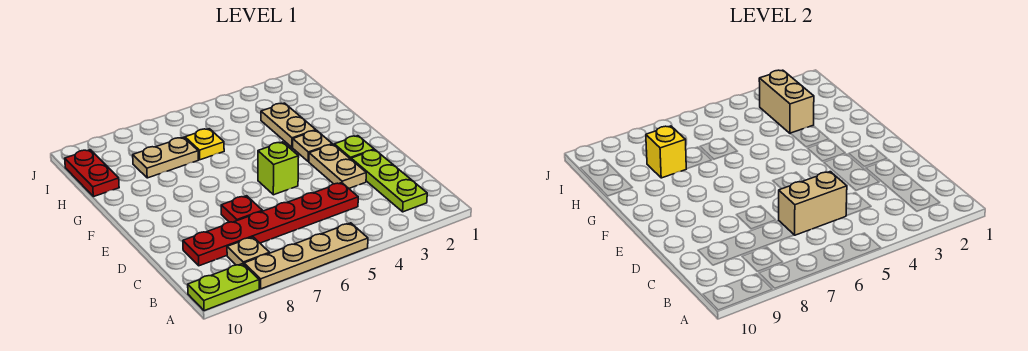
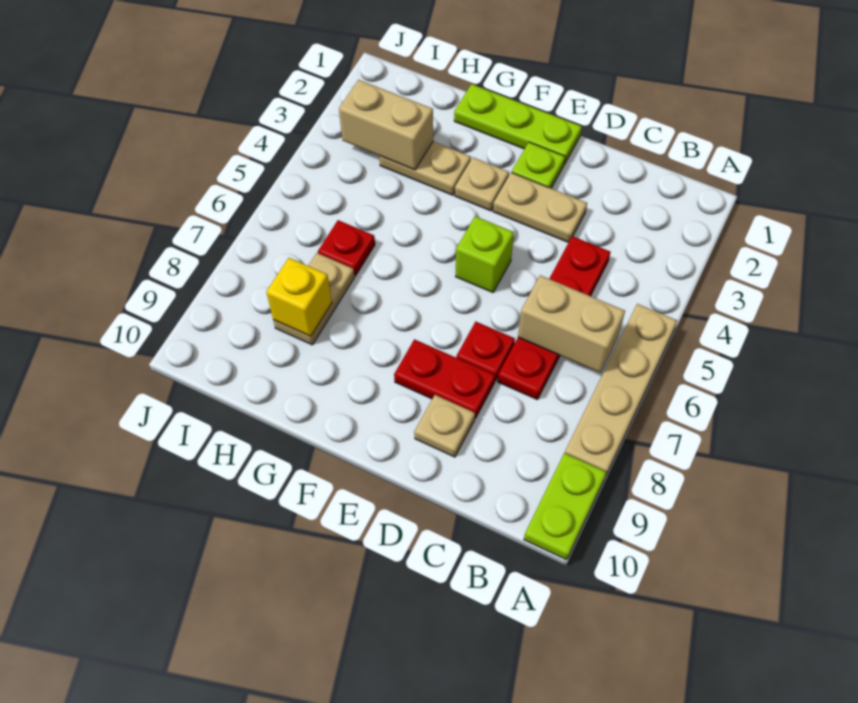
lime plate B2:D2 level 1 -> lime plate E1:G1 level 1
tan plate B8 level 1 -> tan plate D9 level 1
red plate C4:C9 level 1 -> red plate C4:C7 level 1
tan brick C5:C6 level 2 -> tan brick B6:C6 level 2
yellow plate H6 level 1 -> red plate H6 level 1
red plate H10:I10 level 1 -> red plate D8:E8 level 1

